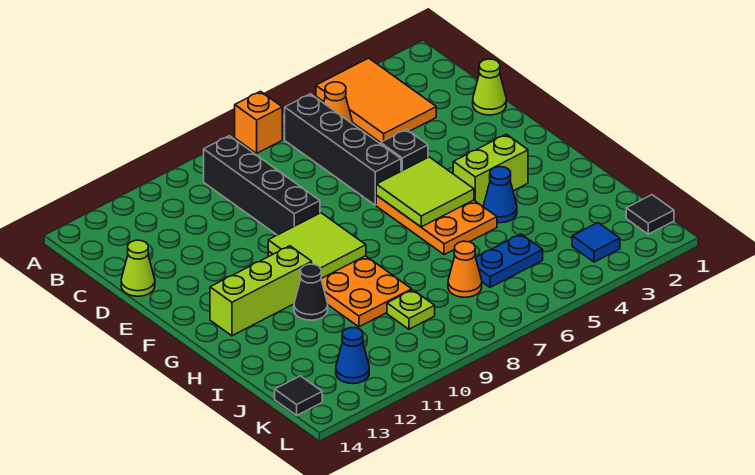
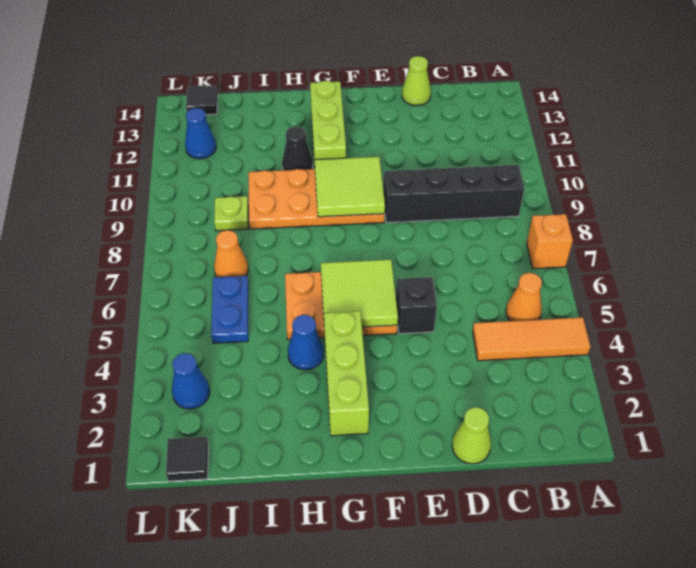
orange tile A3:C4 level 1 -> orange tile A4:C4 level 1
black brick B6:E6 level 1 -> none
lime brick G3:G4 level 1 -> lime brick G2:G4 level 1
blue tile K3 level 1 -> blue cone K3 level 1

